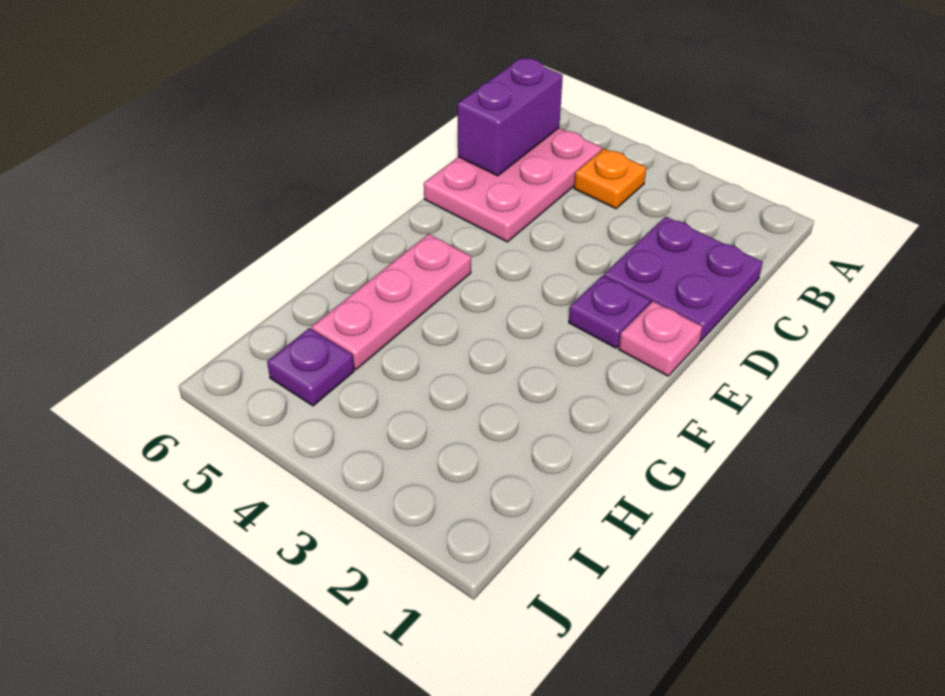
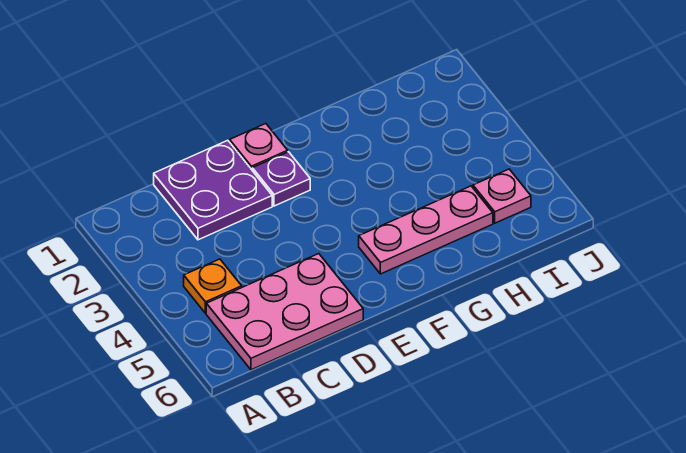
purple brick B6:C6 level 2 -> none
purple plate I5 level 1 -> pink plate I5 level 1

